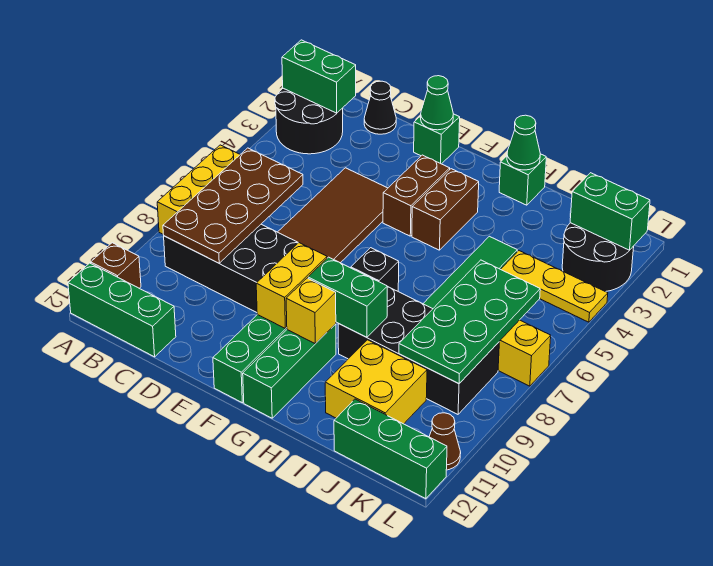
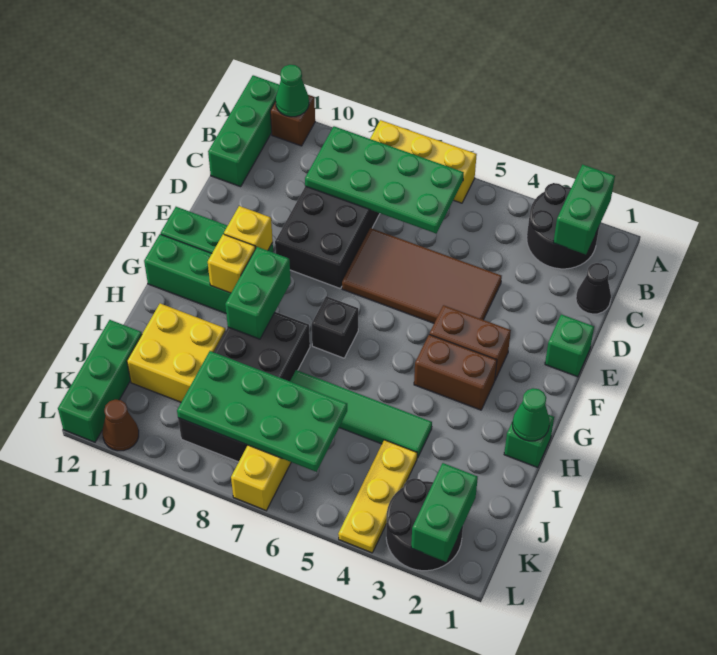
brown plate B6:C9 level 2 -> green plate B6:C9 level 2
green cone E1 level 2 -> green cone A11 level 2
yellow brick F9:F10 level 2 -> yellow brick F10 level 2

